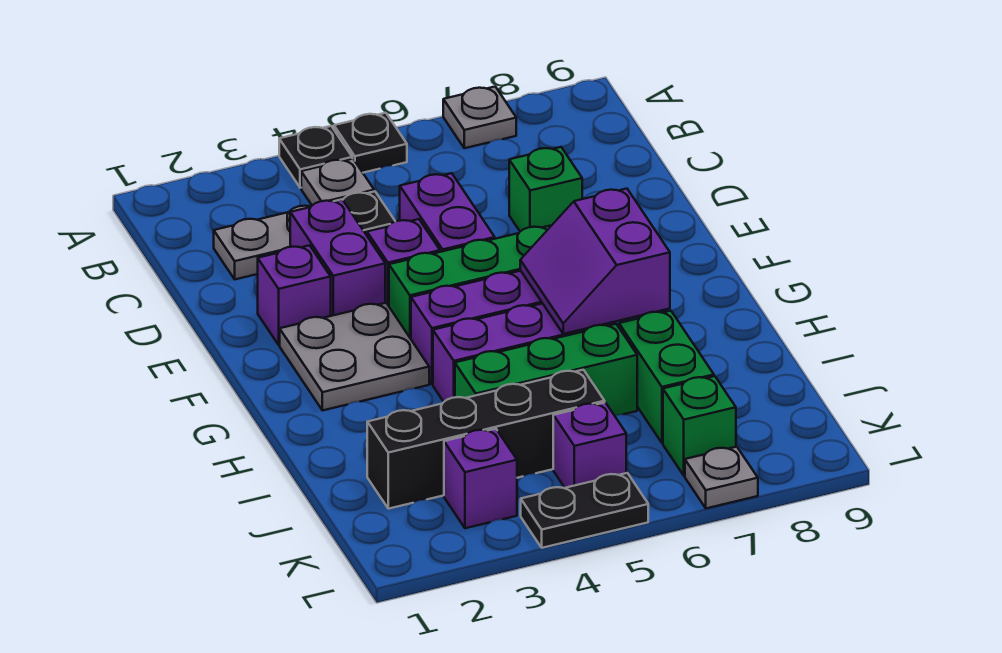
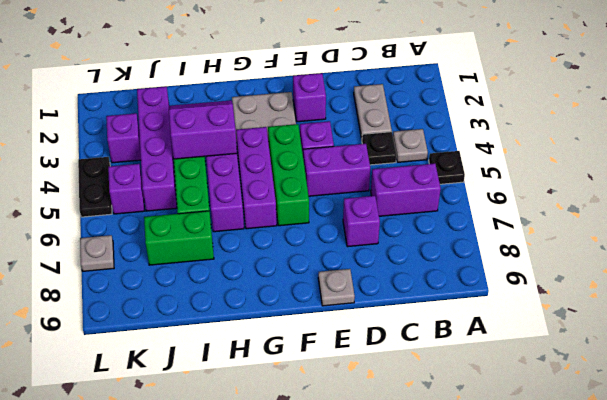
black plate A4 level 1 -> none
grey plate A7 level 1 -> grey plate E9 level 1
purple brick D3:E3 level 1 -> purple brick B6:C6 level 1
green brick D7 level 1 -> purple brick D7 level 1
purple slope G6:H7 level 2 top 7 -> purple slope H3:I4 level 2 top 4
black brick J2:J5 level 1 -> purple brick J2:J5 level 1
green brick K7 level 1 -> none

